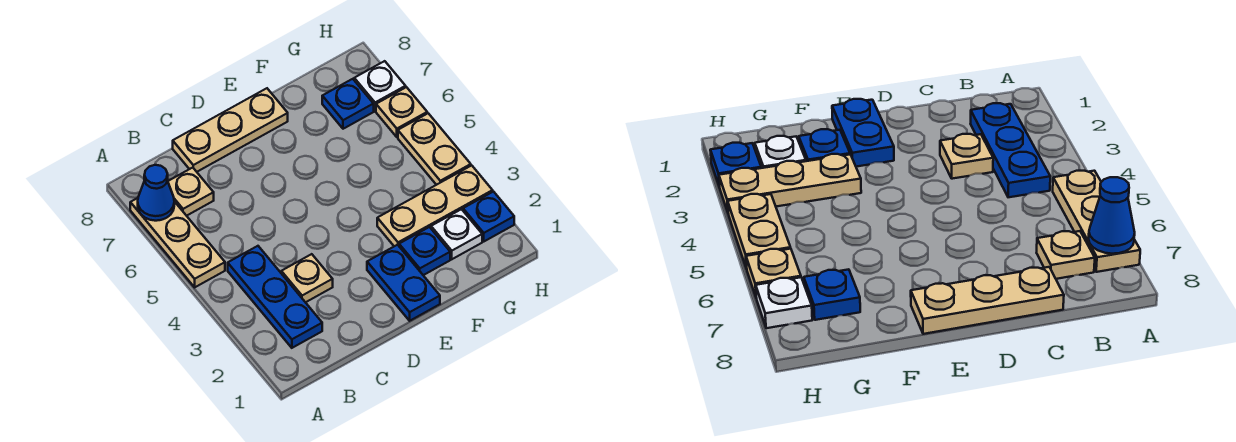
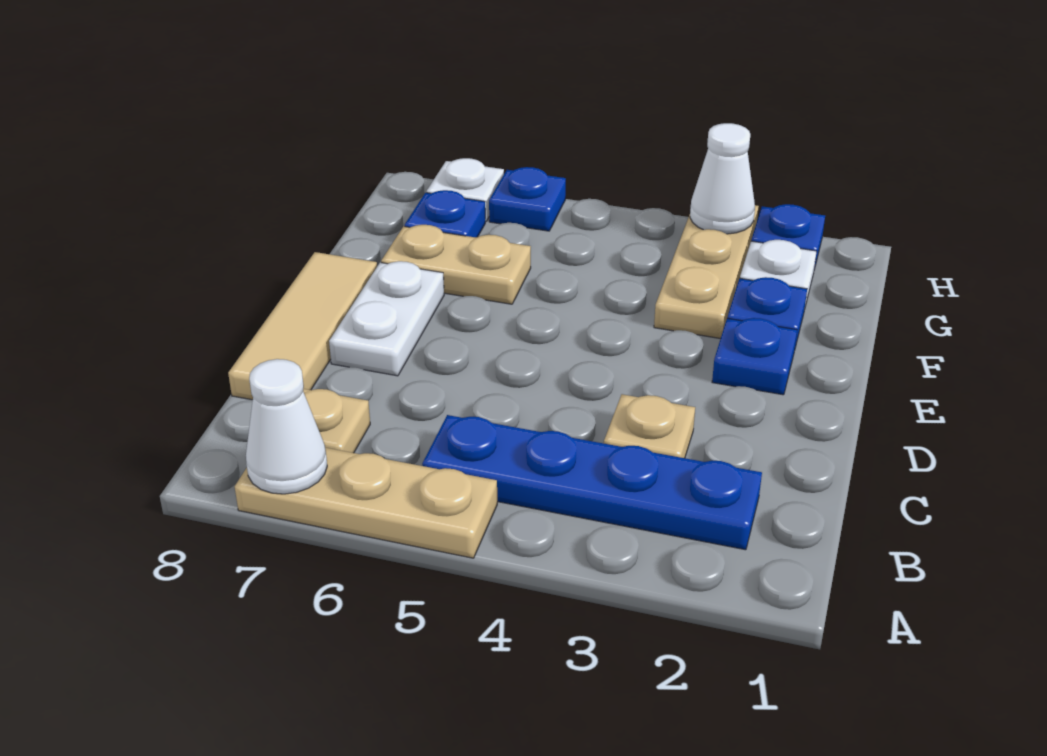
blue cone A7 level 2 -> white cone A7 level 2
blue plate B2:B4 level 1 -> blue plate B2:B5 level 1
tan plate C8:E8 level 1 -> tan tile C8:E8 level 1
none -> white plate D7:E7 level 1
blue plate E1:E2 level 1 -> blue plate E2 level 1
none -> white cone H3 level 2
tan plate H4:H5 level 1 -> tan plate F6:F7 level 1
tan plate H6 level 1 -> blue plate H6 level 1

